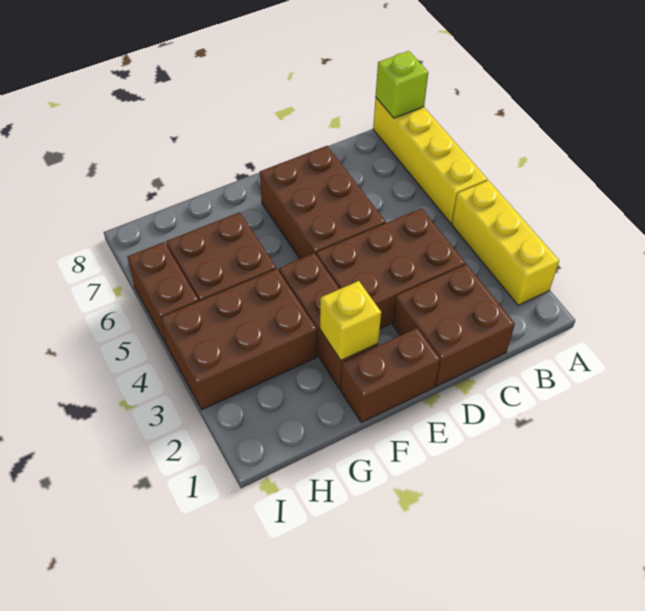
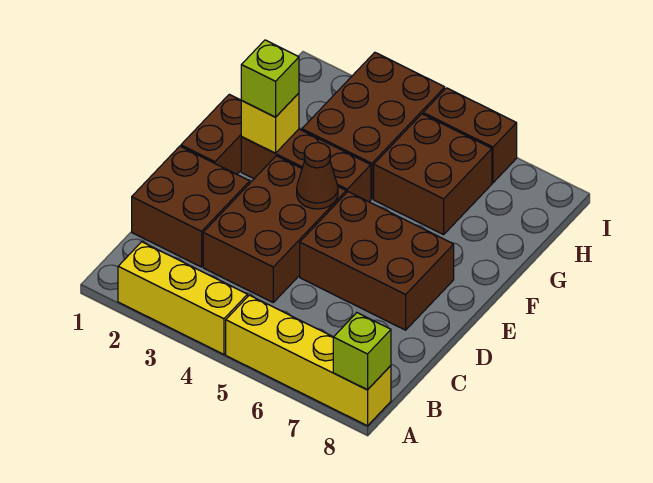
none -> brown cone E4 level 2
none -> lime brick F2 level 3

